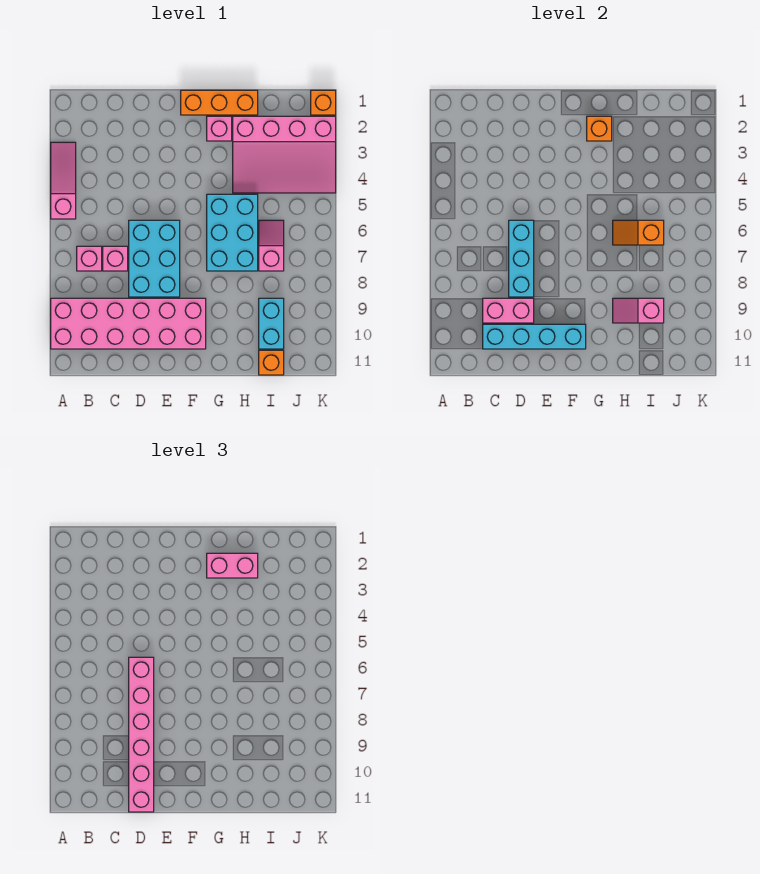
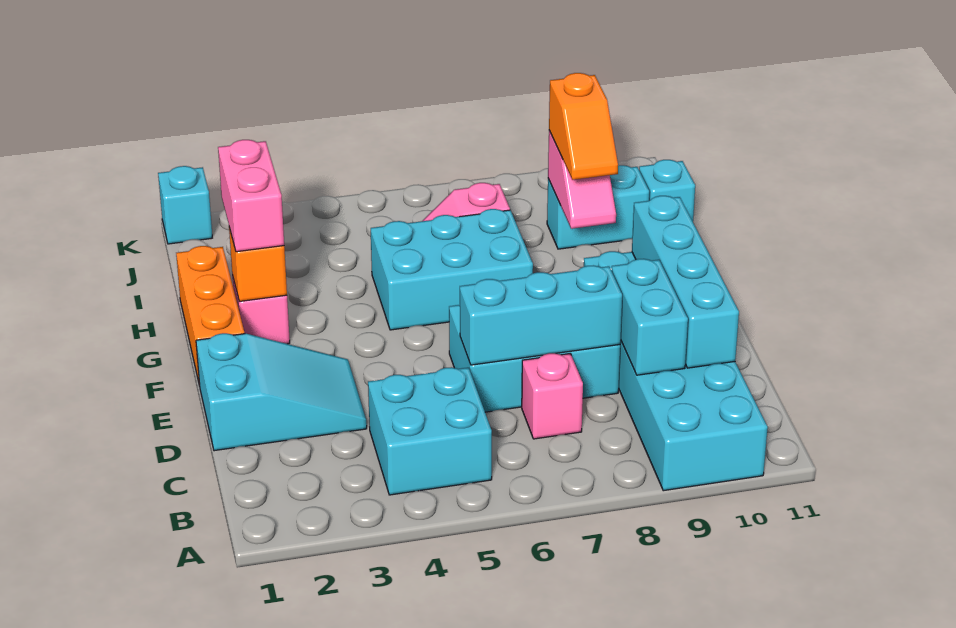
pink slope A3:A5 level 1 top 5 -> none
pink brick A9:F10 level 1 -> cyan brick A9:F10 level 1
none -> cyan brick B4:C5 level 1
pink brick B7 level 1 -> none
pink brick C9:D9 level 2 -> cyan brick C9:D9 level 2
none -> cyan slope D1:E3 level 1 top 1
pink brick D6:D11 level 3 -> none
pink slope H2:K4 level 1 top 2 -> none
orange slope H6:I6 level 2 top I -> orange slope H9:I9 level 3 top I
orange brick I11 level 1 -> cyan brick I11 level 1
orange brick K1 level 1 -> cyan brick K1 level 1

